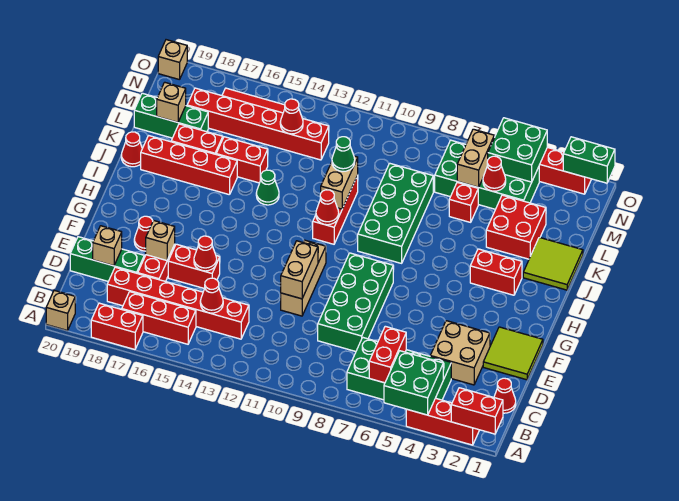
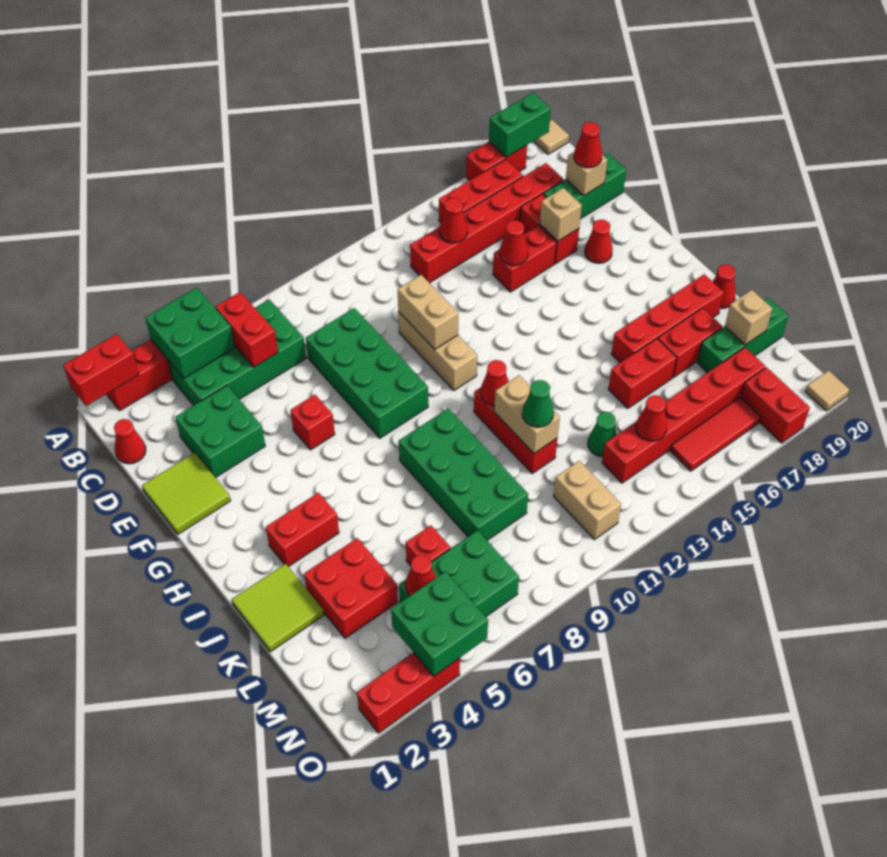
tan brick A20 level 1 -> tan tile A20 level 1
tan brick D3:E4 level 1 -> green brick D3:E4 level 1
none -> red cone D19 level 3
none -> red brick F6 level 1
green cone J14 level 1 -> green cone L13 level 1
green brick M4:N7 level 1 -> green brick M5:N7 level 1
tan brick M6:N6 level 2 -> tan brick M11:N11 level 1
none -> red brick N18:O18 level 1
green brick O1:O2 level 2 -> green brick A18:A19 level 2
tan brick O20 level 1 -> tan tile O20 level 1

